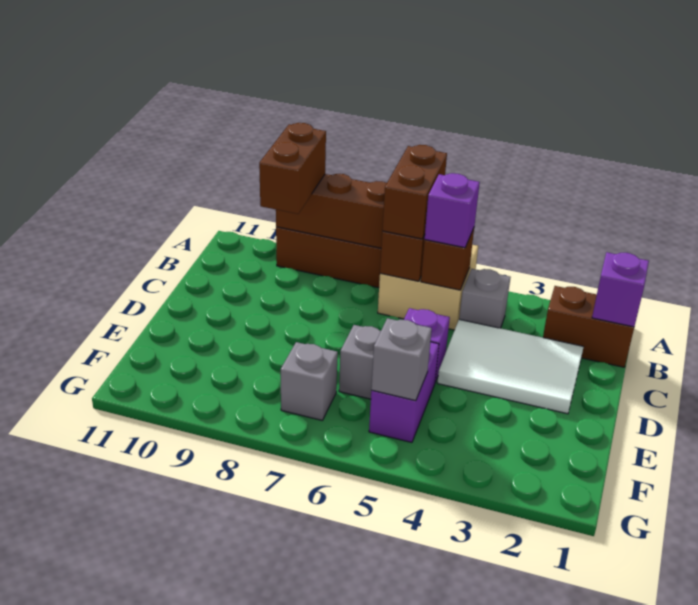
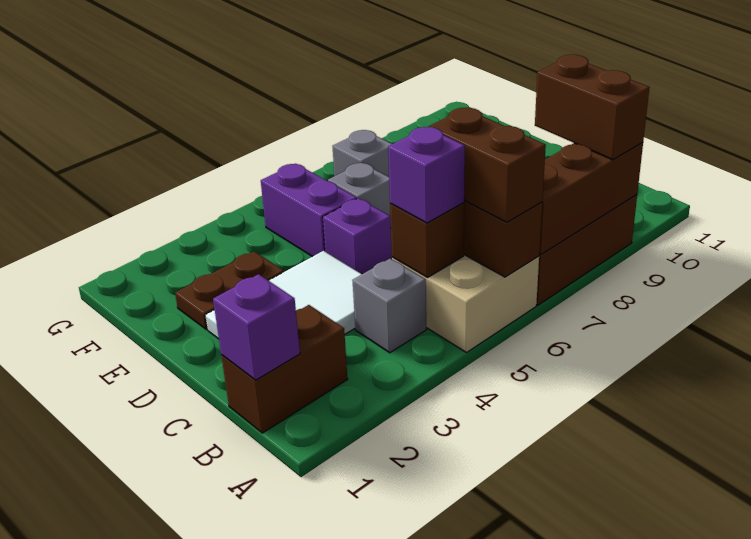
none -> brown plate E2:E3 level 1
grey brick F5 level 2 -> none

